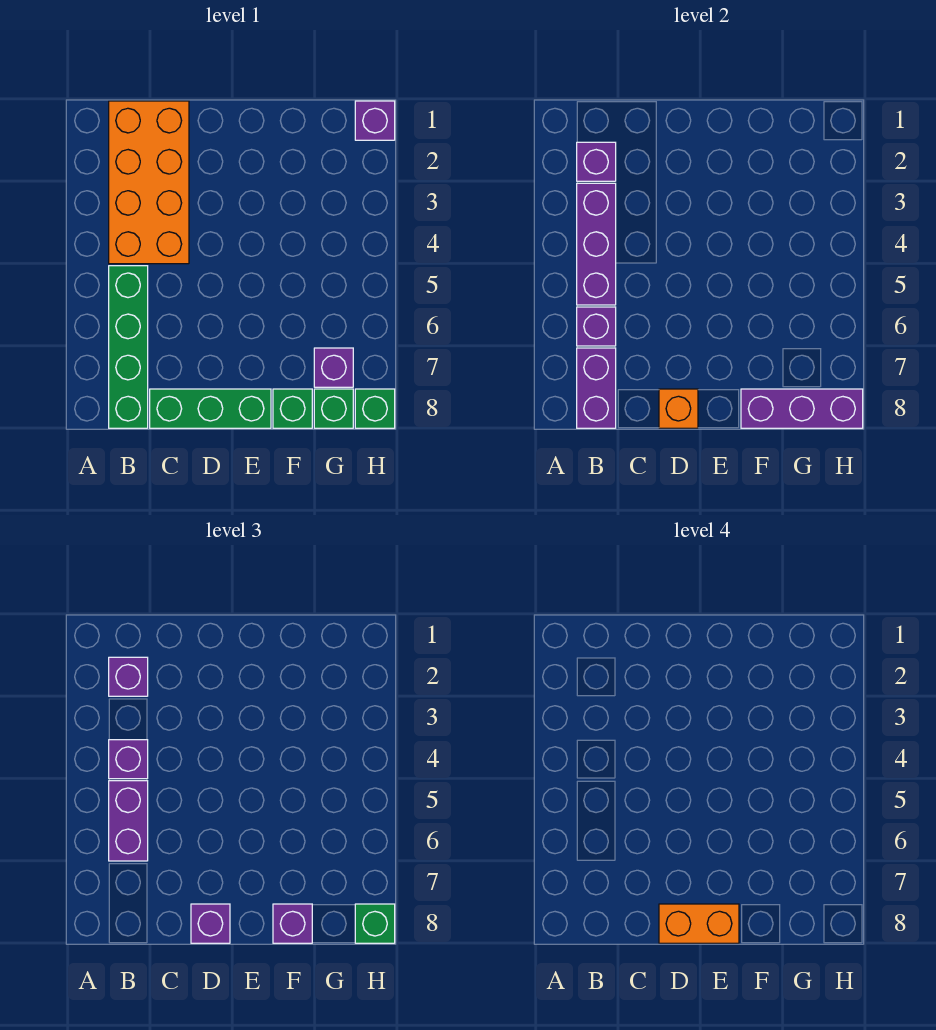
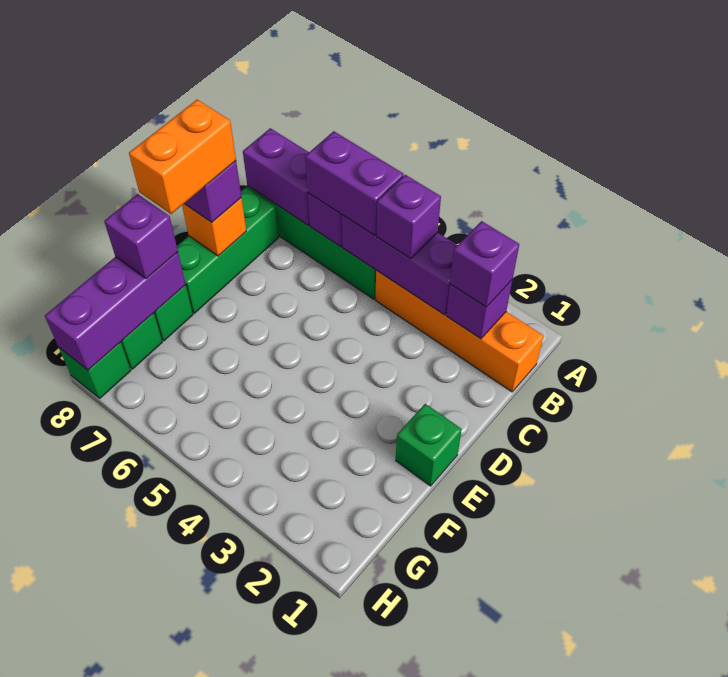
orange brick B1:C4 level 1 -> orange brick B1:B4 level 1
purple brick G7 level 1 -> none
purple brick H1 level 1 -> none
green brick H8 level 3 -> green brick E1 level 1

